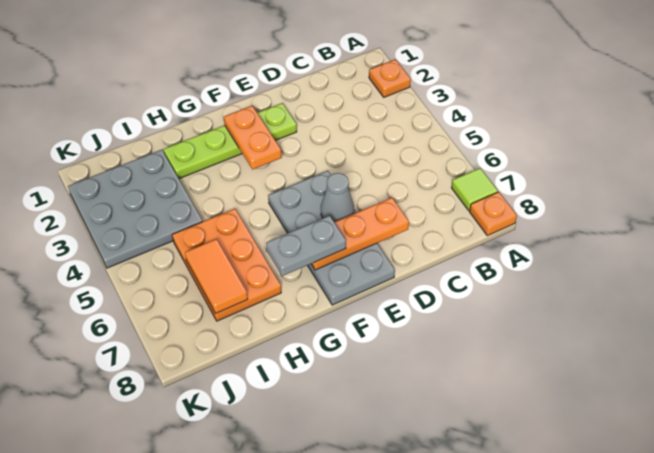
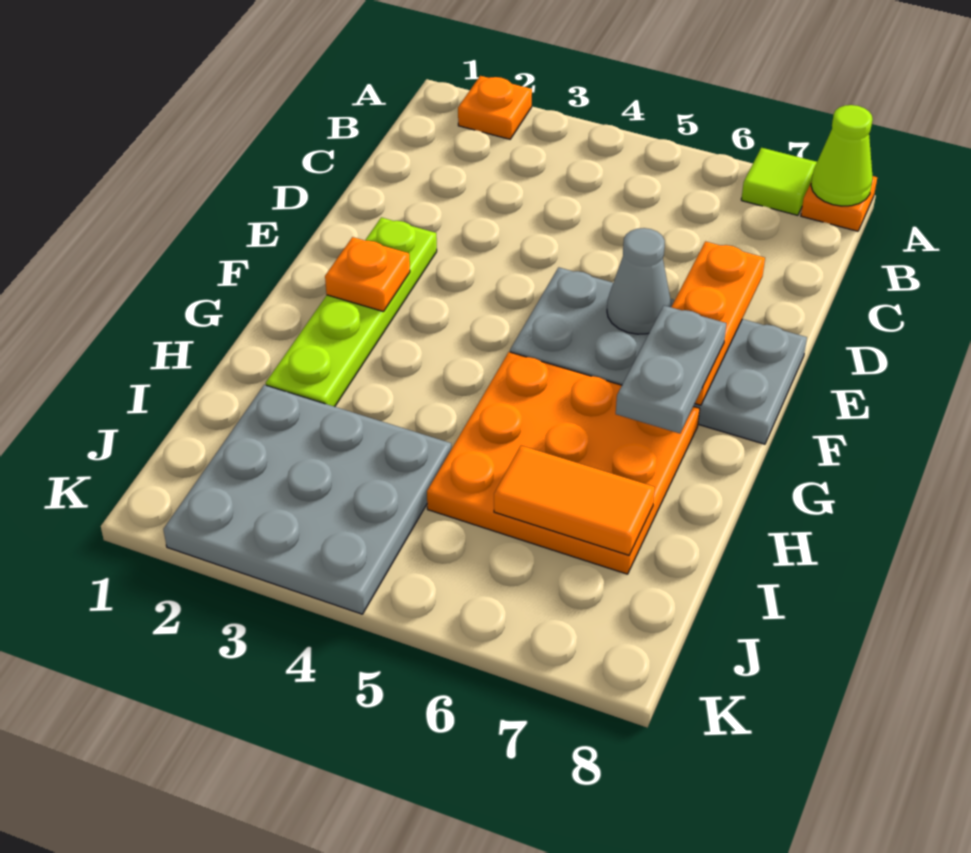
none -> lime cone A8 level 2
orange plate F2:F3 level 2 -> orange plate F2 level 2
orange plate H5:I7 level 1 -> orange plate G5:I7 level 1

